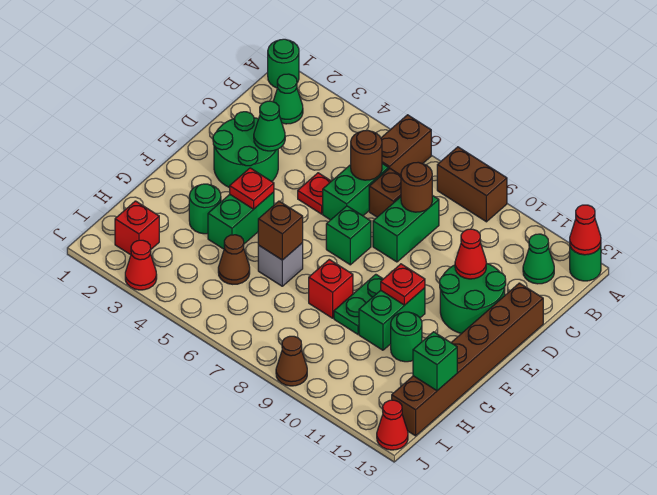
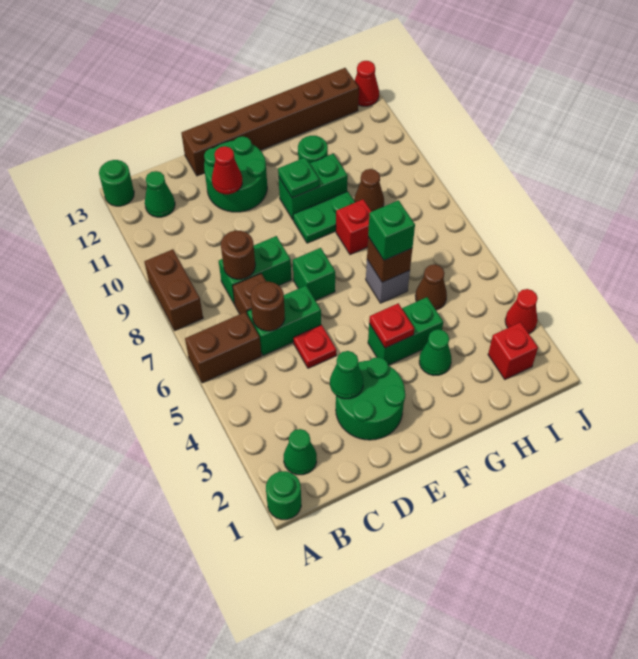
red cone A13 level 2 -> none
red plate F10 level 2 -> green plate F10 level 2
green round brick G3 level 1 -> green cone G3 level 1
green brick H13 level 2 -> green brick G6 level 3
brown cone J9 level 1 -> brown cone H9 level 1

